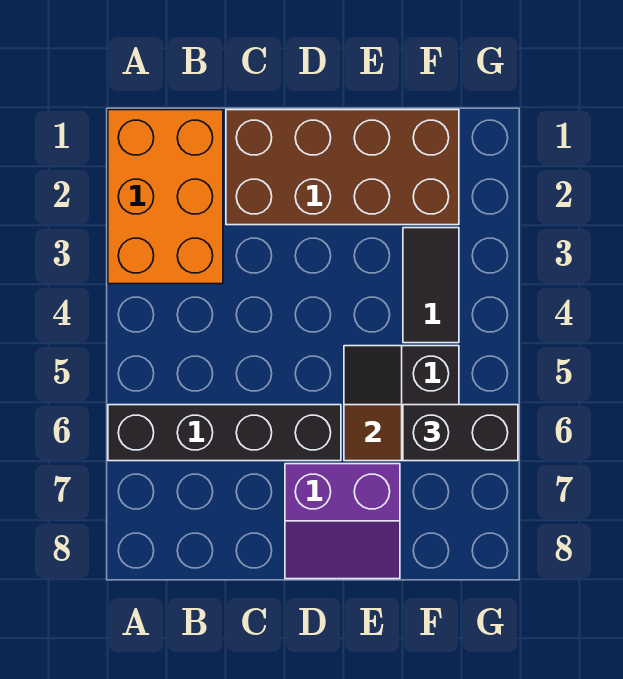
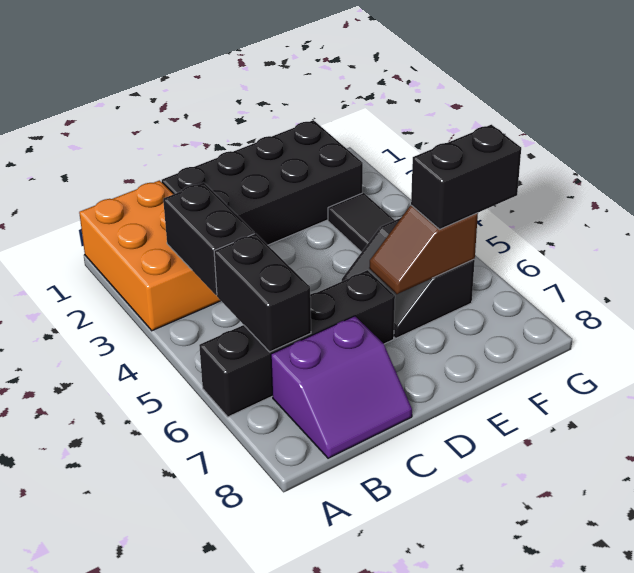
none -> black brick B3:B4 level 2
none -> black brick B5:B6 level 2
brown brick C1:F2 level 1 -> black brick C1:F2 level 1
purple slope D7:E8 level 1 top 7 -> purple slope B7:C8 level 1 top 7

